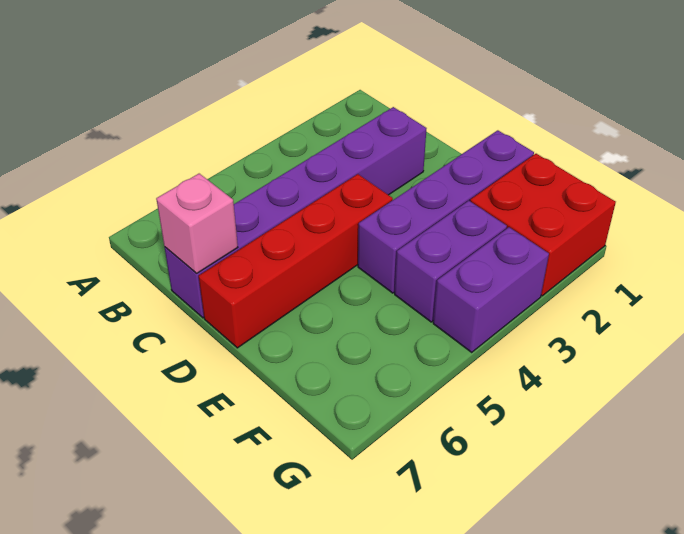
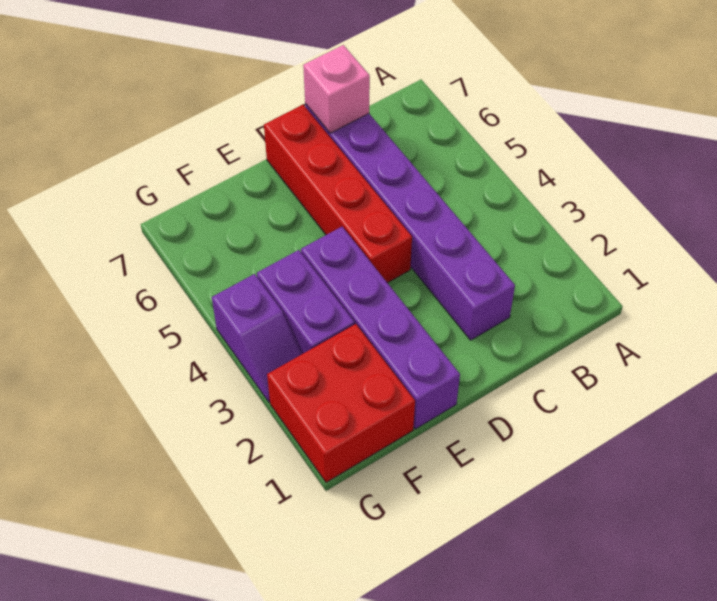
purple brick G3:G4 level 1 -> purple slope G3:G4 level 1 top 4

